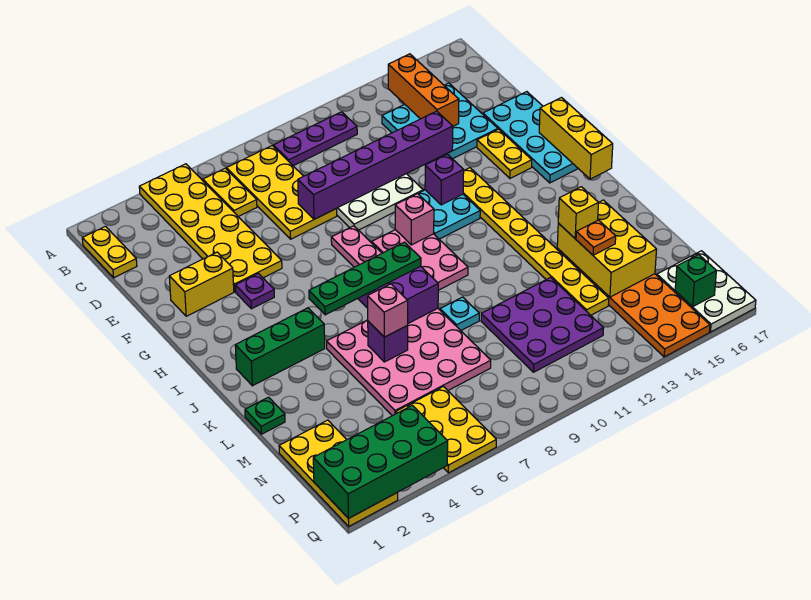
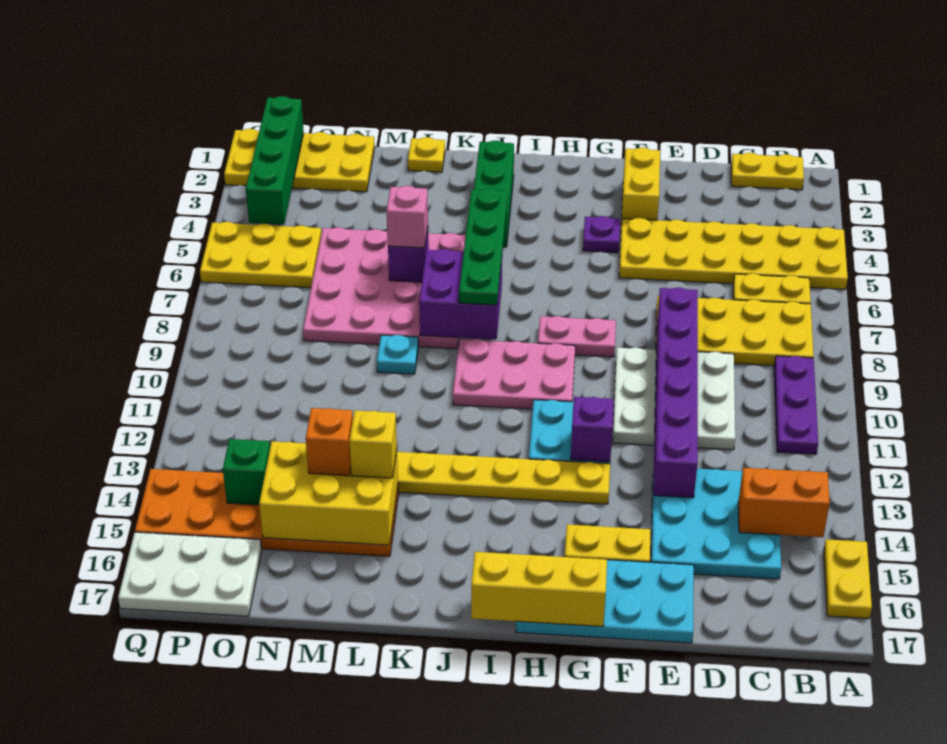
none -> yellow plate A15:A16 level 1
orange brick B14:D14 level 2 -> orange brick B14:C14 level 2
pink brick H10 level 2 -> none
green plate L1 level 1 -> yellow plate L1 level 1
purple plate M10:O12 level 1 -> none
orange plate M14 level 3 -> orange brick M14 level 3
green brick P1:Q4 level 2 -> green brick P1:P4 level 2
green brick P16 level 2 -> green brick O14 level 2

